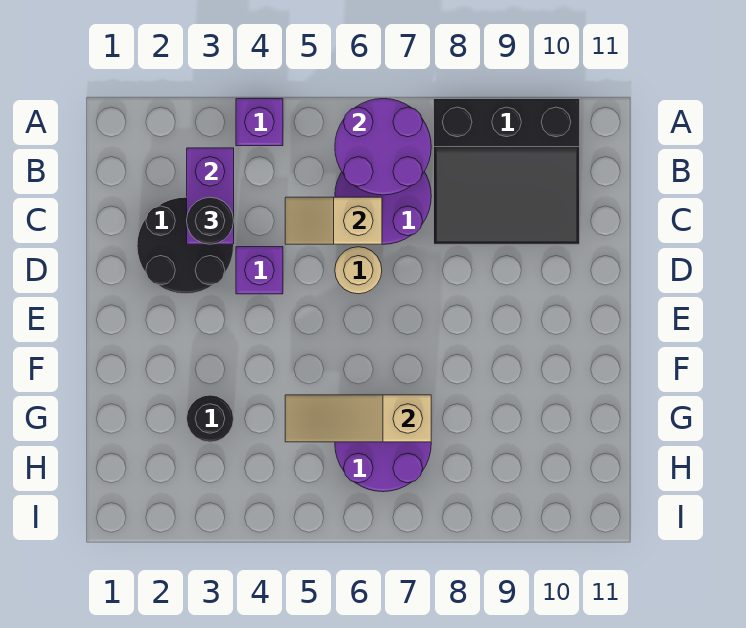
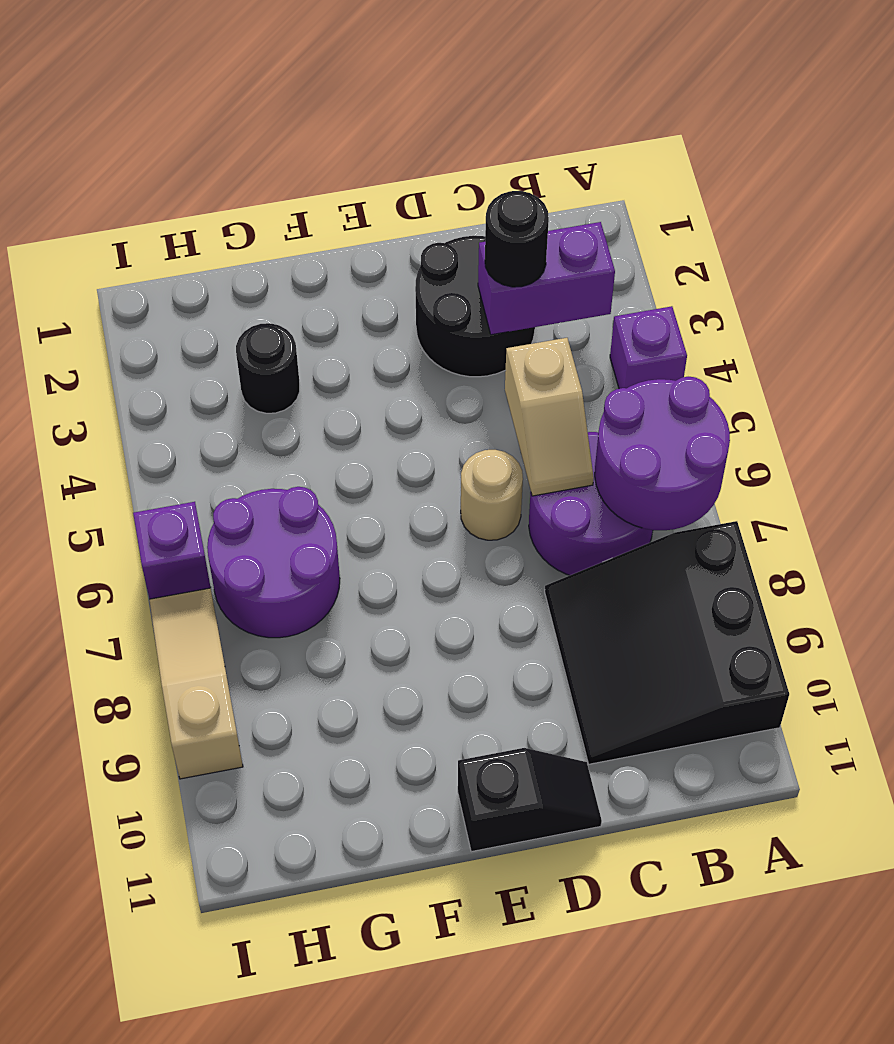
tan slope C5:C6 level 2 top 6 -> tan slope C5:C6 level 2 top 5
purple brick D4 level 1 -> purple brick I6 level 1
none -> black slope D11:E11 level 1 top E
tan slope G5:G7 level 2 top 7 -> tan slope I7:I9 level 1 top 9

